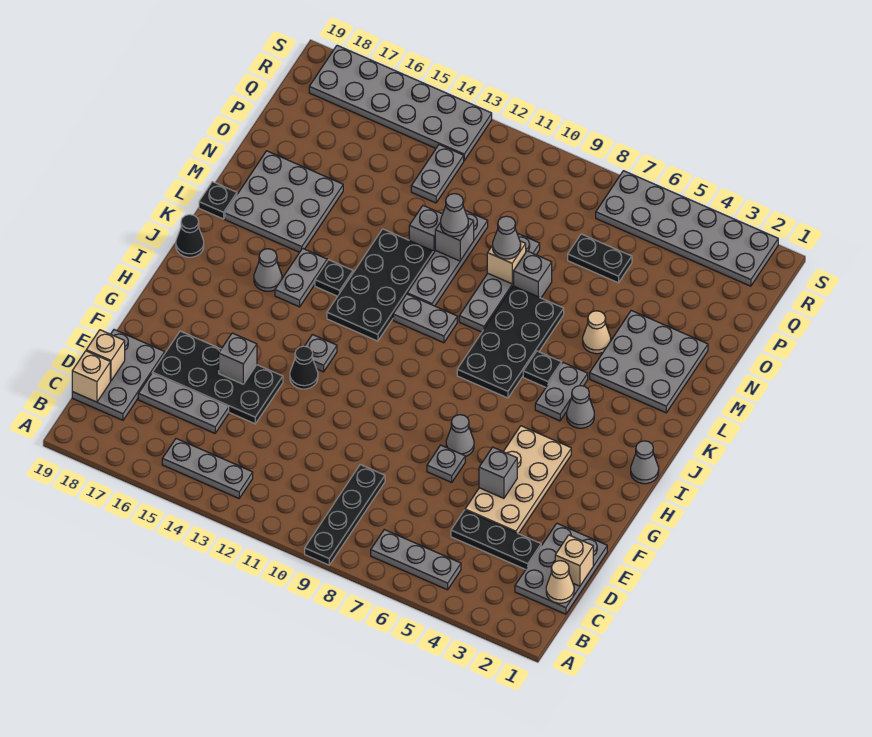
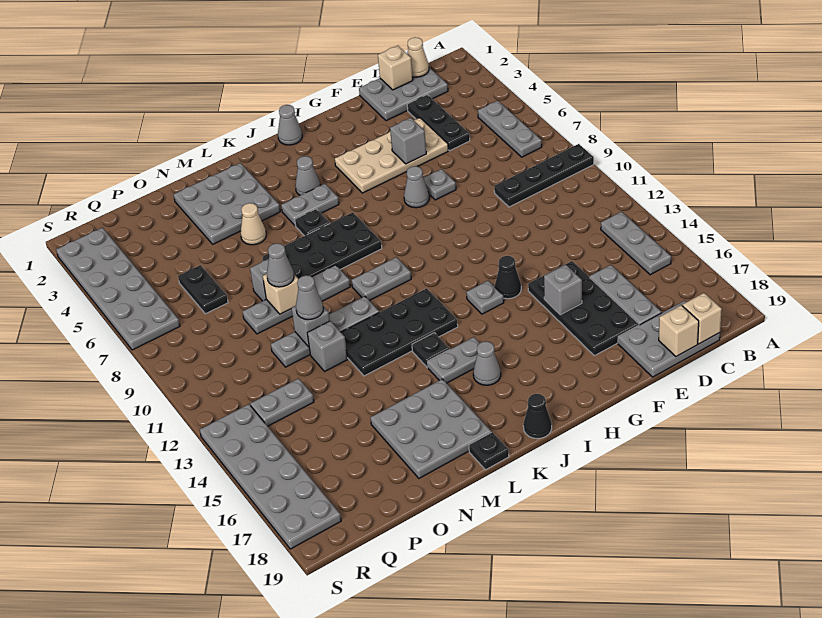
grey plate K10:K11 level 1 -> grey plate J10:K10 level 1

